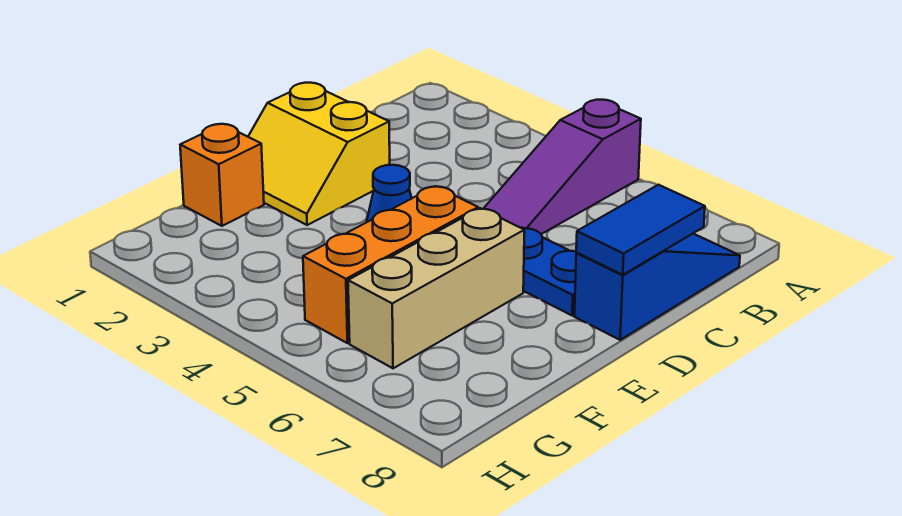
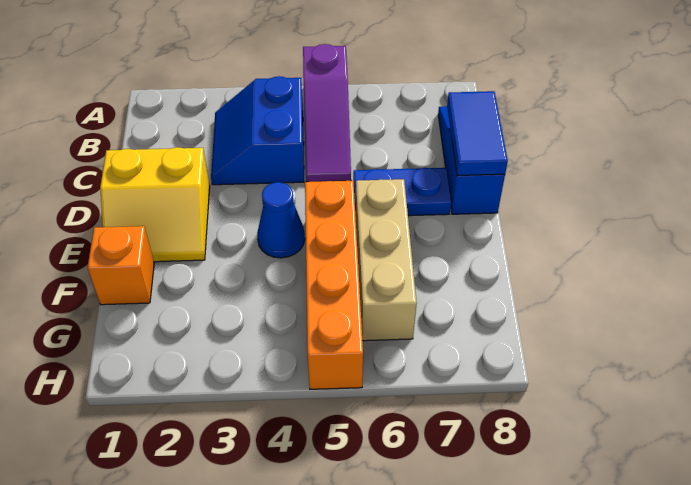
none -> blue slope B3:C4 level 1 top 4
orange brick E5:G5 level 1 -> orange brick E5:H5 level 1

